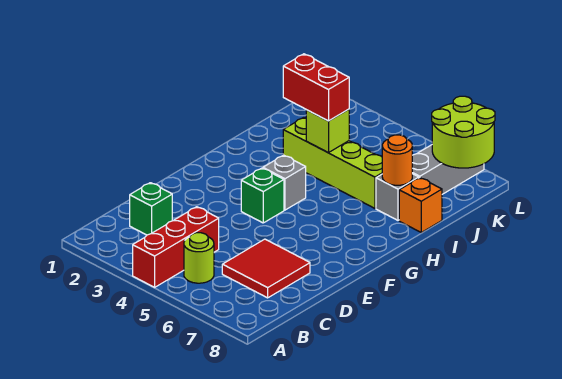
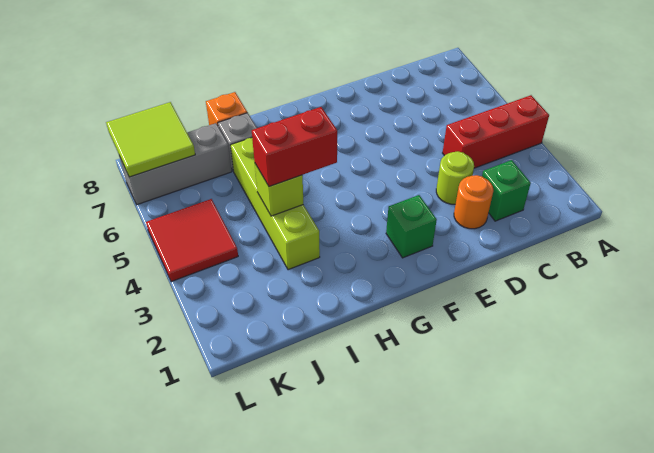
lime round brick B5 level 1 -> lime round brick D3 level 1
red tile C6:D7 level 1 -> red tile K4:L5 level 1
green brick F4 level 1 -> green brick F2 level 1
grey brick G4 level 1 -> none
red brick I3:I4 level 3 -> red brick H4:I4 level 3
orange round brick I7 level 2 -> orange round brick D2 level 1
lime round brick K7:L8 level 2 -> lime tile K7:L8 level 2

